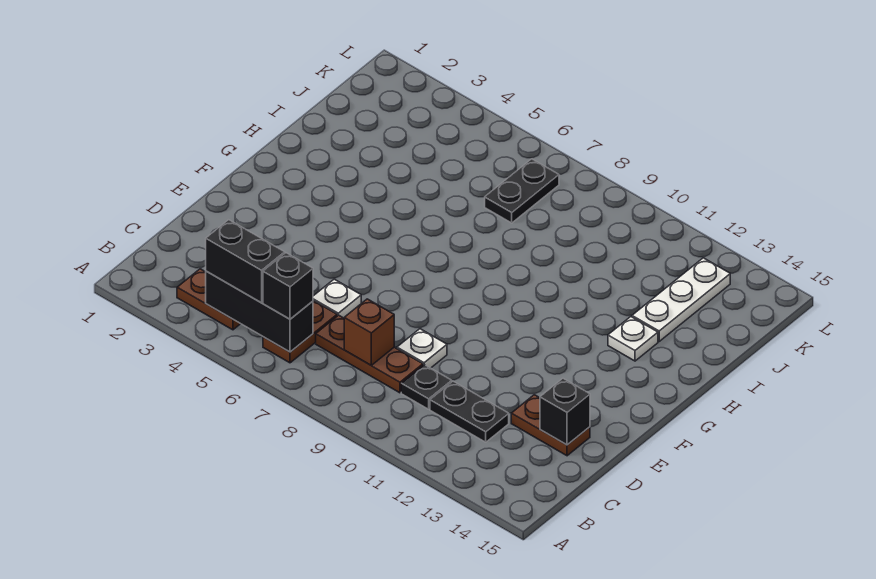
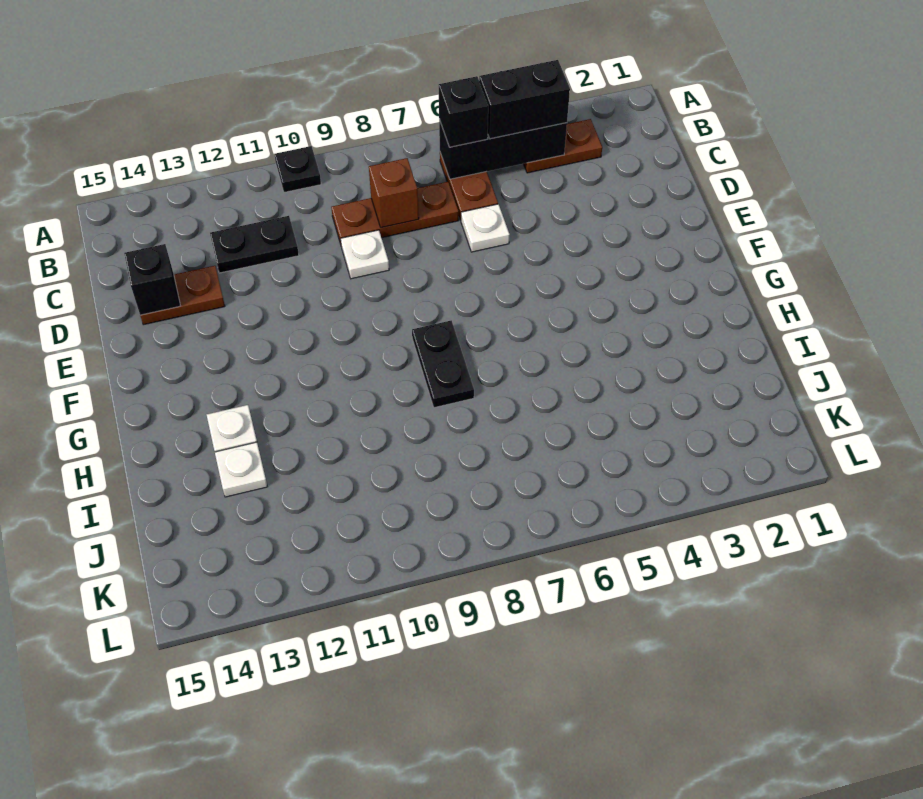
black plate C10 level 1 -> black plate A10 level 1
white plate I13:K13 level 1 -> white plate I13 level 1
black plate J7:K7 level 1 -> black plate G8:H8 level 1

